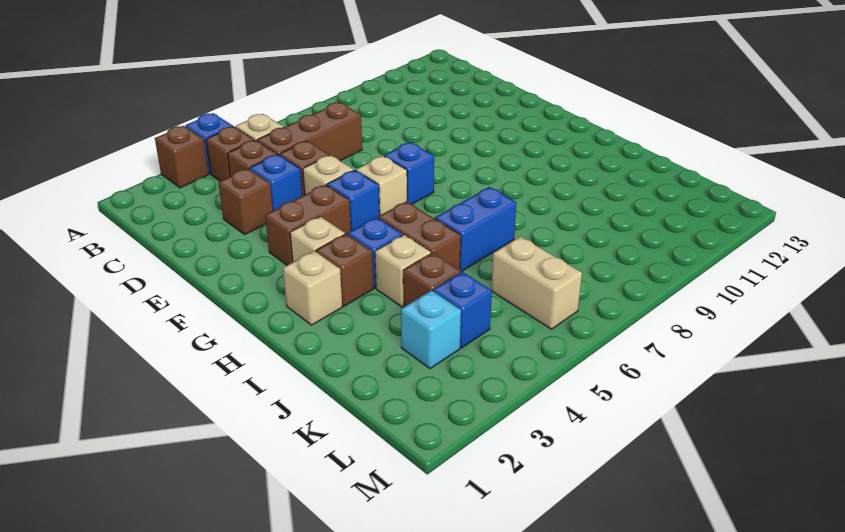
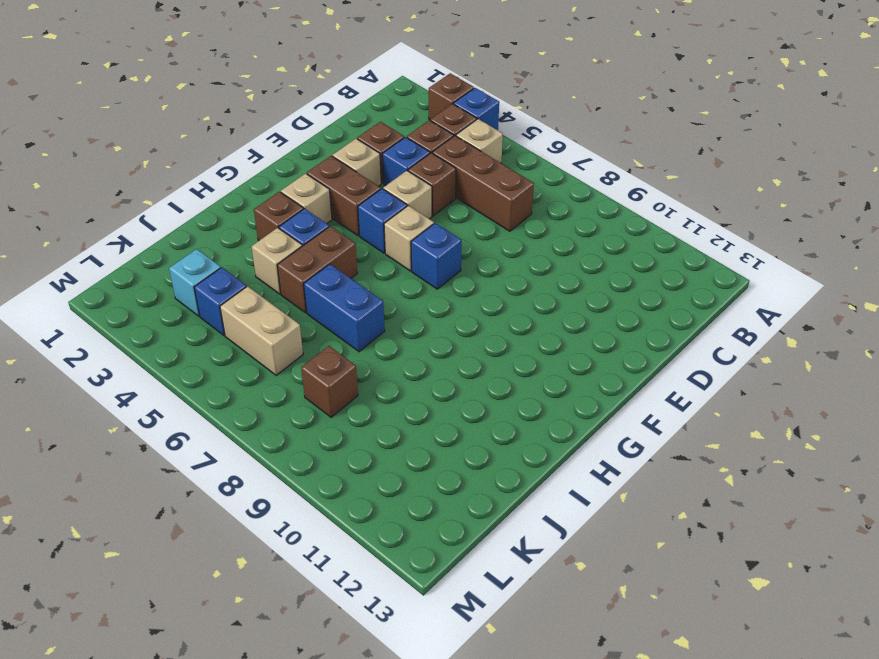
tan brick H2 level 1 -> tan brick E3 level 1
brown brick J4 level 1 -> brown brick K8 level 1
tan brick K6:L6 level 1 -> tan brick K5:K6 level 1

